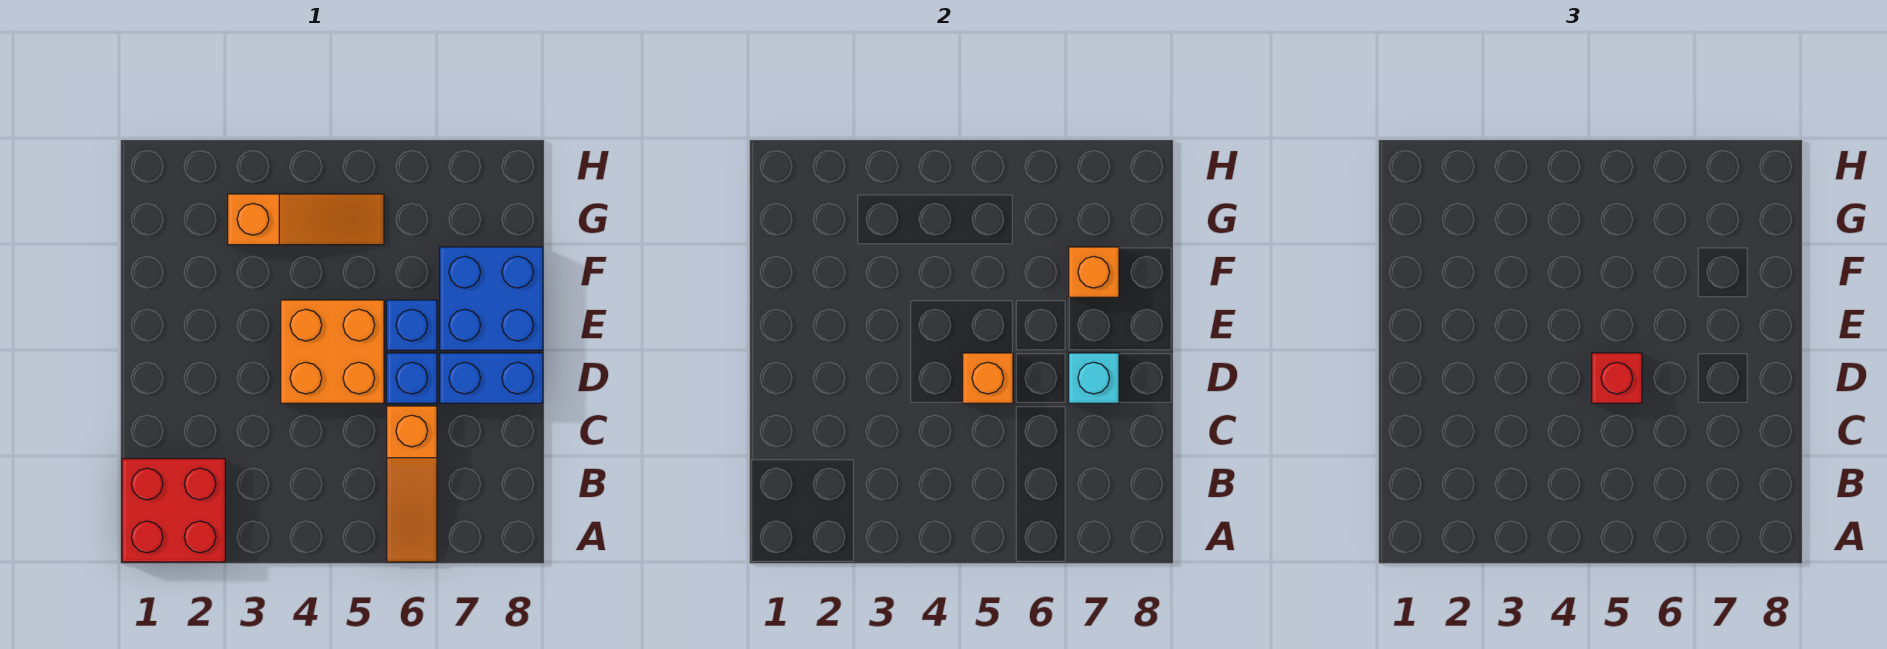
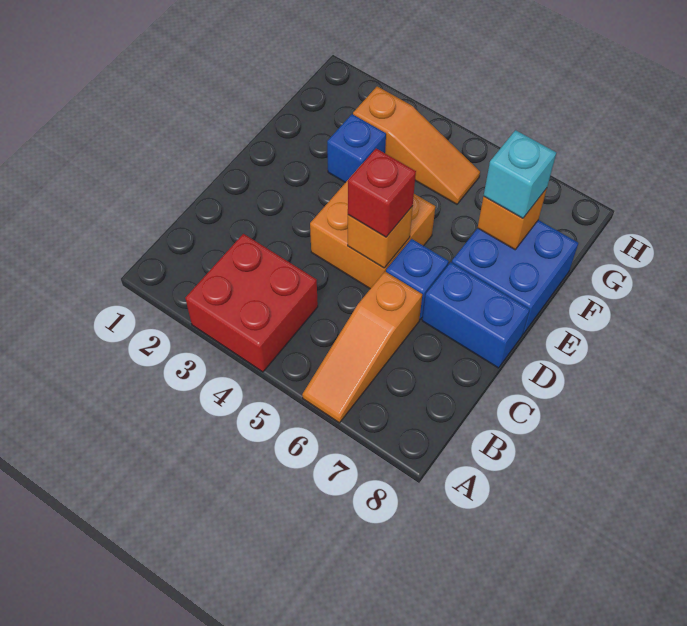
red brick A1:B2 level 1 -> red brick A3:B4 level 1
cyan brick D7 level 2 -> cyan brick F7 level 3
blue brick E6 level 1 -> blue brick F3 level 1

